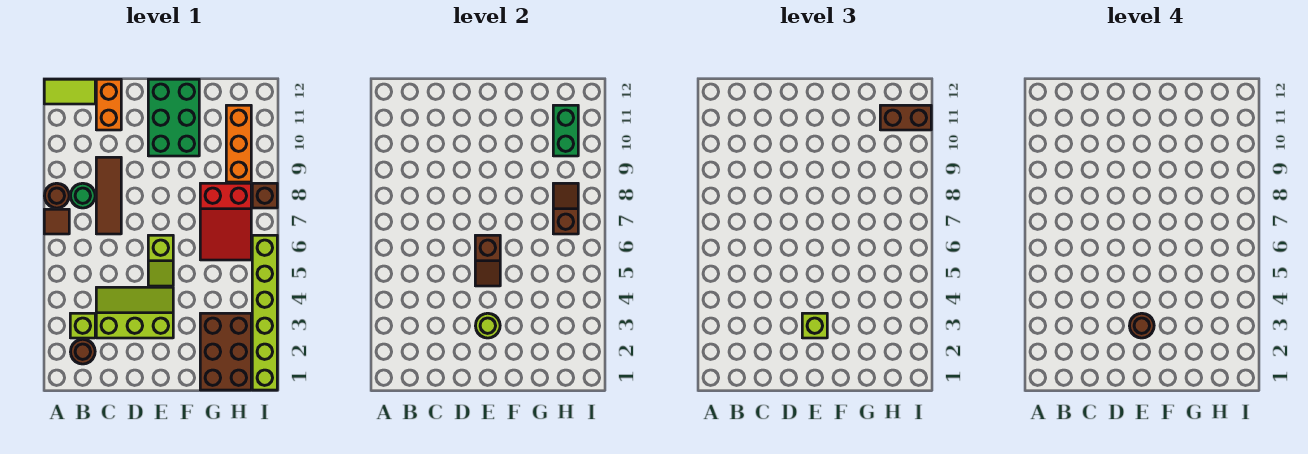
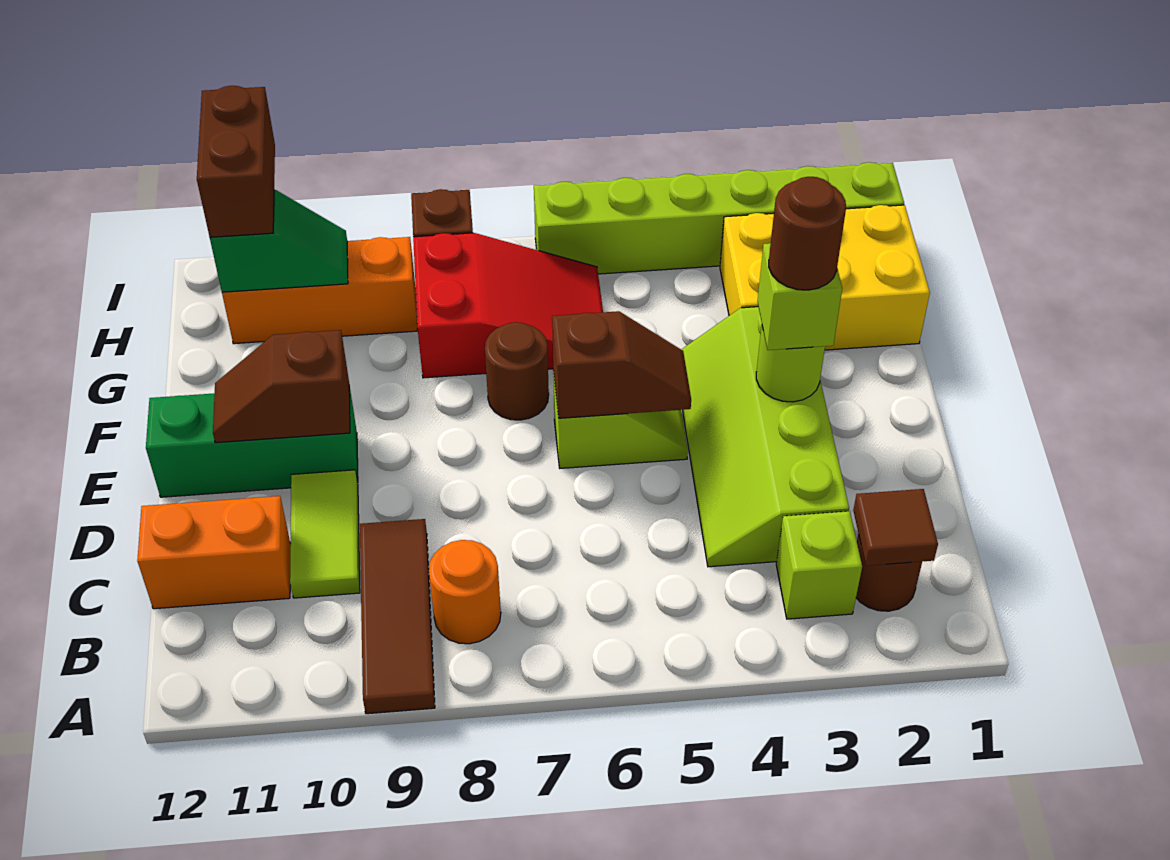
brown tile A7 level 1 -> brown tile B2 level 2
brown round brick A8 level 1 -> brown round brick F7 level 1
lime tile A12:B12 level 1 -> lime tile C10:D10 level 1
green round brick B8 level 1 -> orange round brick B8 level 1
lime slope C3:E4 level 1 top 3 -> lime slope C3:F4 level 1 top 3
brown tile C7:C9 level 1 -> brown tile A9:C9 level 1
green brick E10:F12 level 1 -> green brick E10:E12 level 1
brown brick G1:H3 level 1 -> yellow brick G1:H3 level 1
brown slope H7:H8 level 2 top 7 -> brown slope E10:E11 level 2 top 10
green brick H10:H11 level 2 -> green slope H10:H11 level 2 top 11

